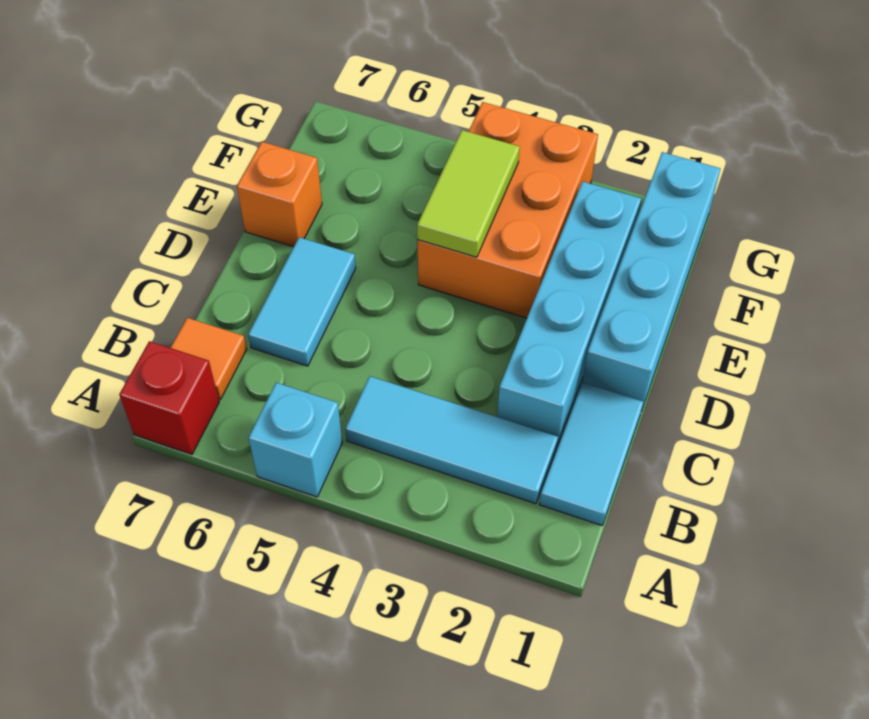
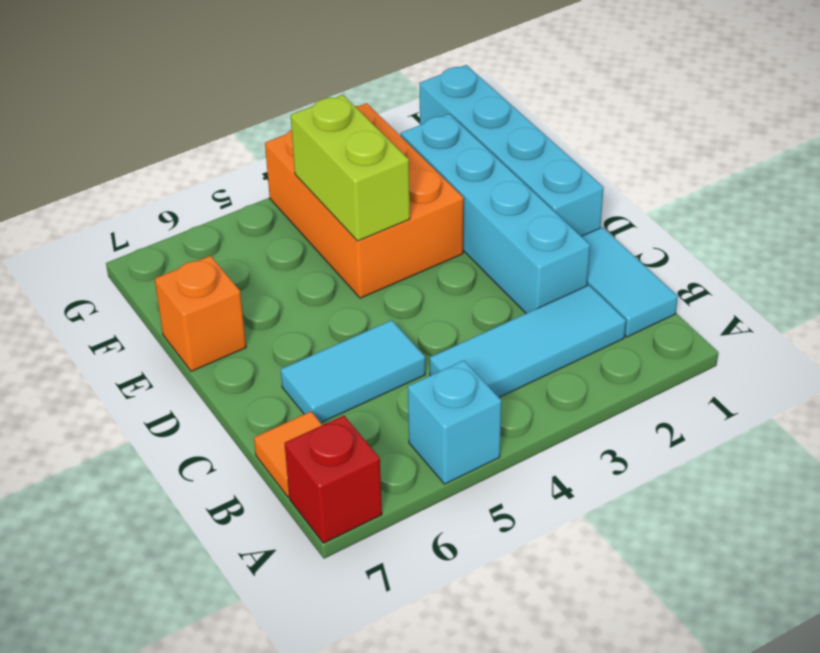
cyan tile C6:D6 level 1 -> cyan tile C5:C6 level 1
lime tile E4:F4 level 2 -> lime brick E4:F4 level 2

